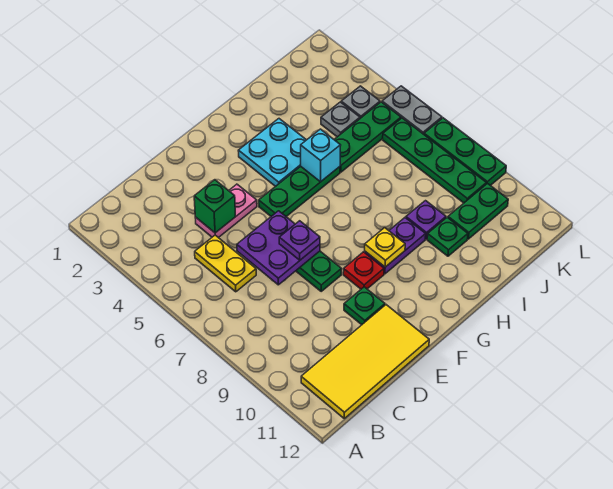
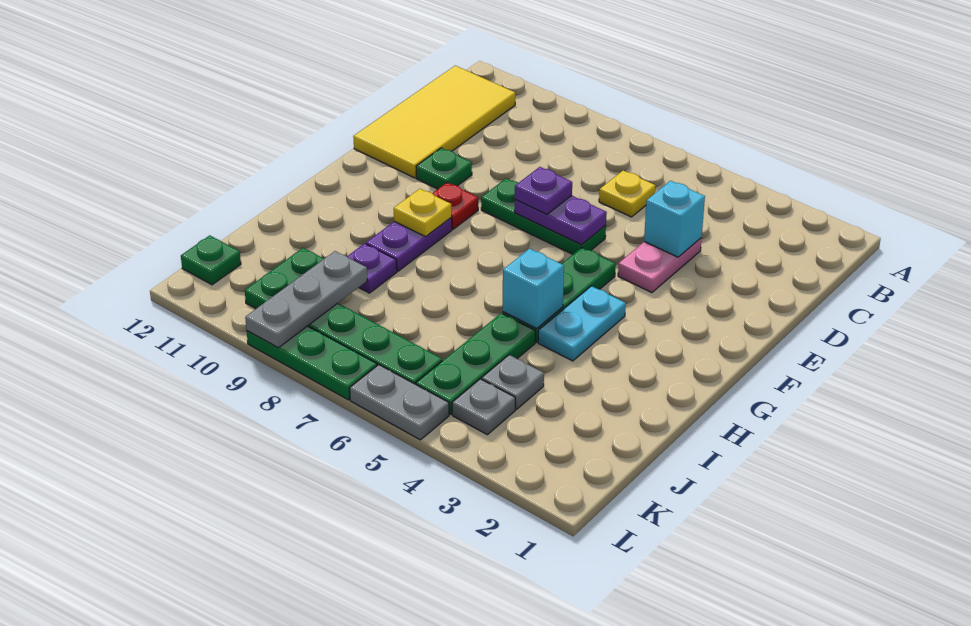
yellow plate C5:C6 level 1 -> yellow plate C6 level 1
green brick D4 level 2 -> cyan brick D4 level 2
purple plate D6:E7 level 2 -> purple plate E6:E7 level 2
cyan plate G3:H4 level 1 -> cyan plate G4:H4 level 1
green plate I10 level 1 -> green plate K12 level 1
none -> grey plate J9:L9 level 2

